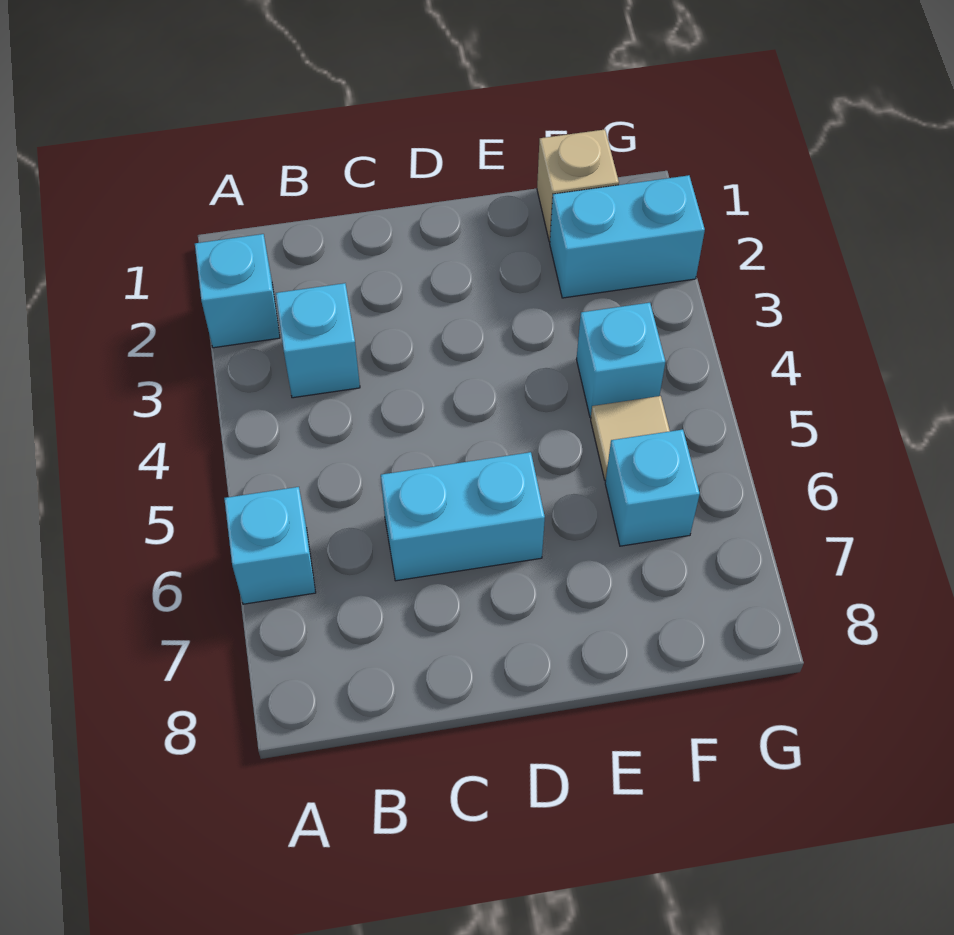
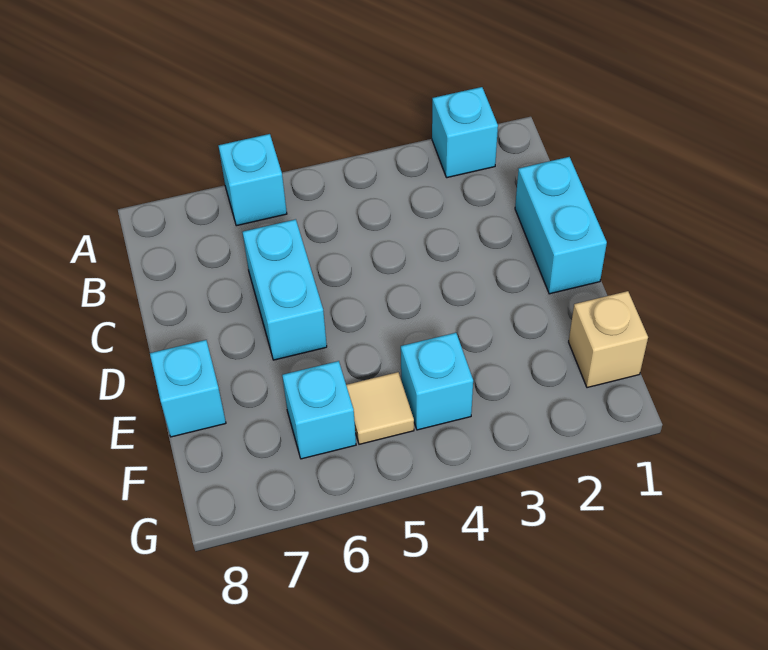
cyan brick B3 level 1 -> cyan brick E8 level 1
cyan brick F2:G2 level 1 -> cyan brick C1:D1 level 1

